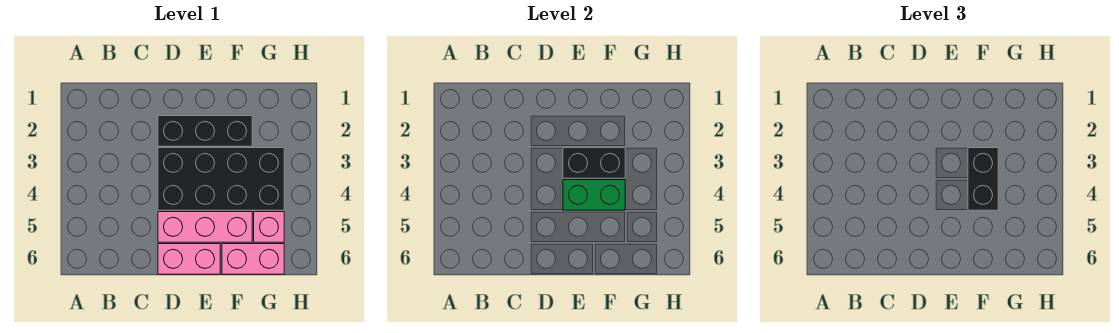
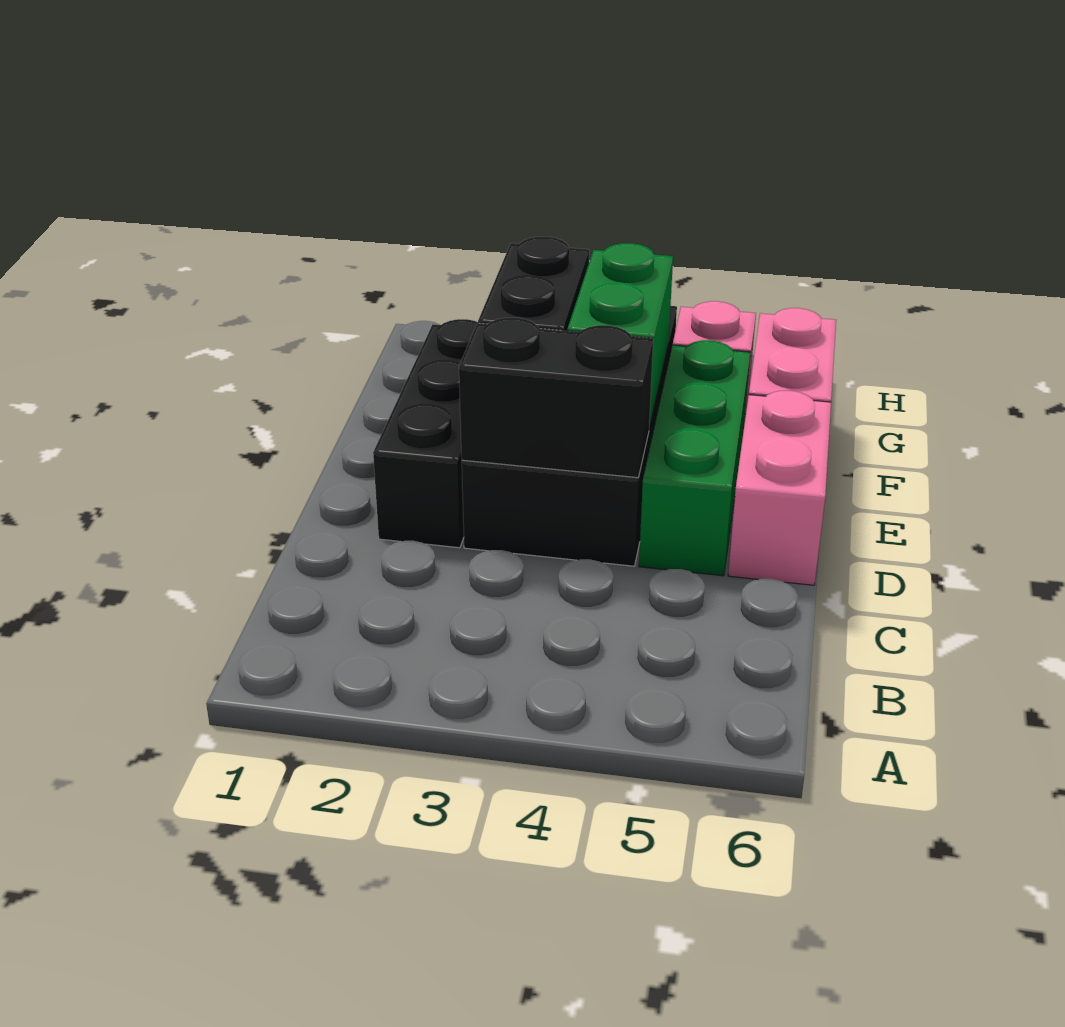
pink brick D5:F5 level 1 -> green brick D5:F5 level 1
black brick F3:F4 level 3 -> black brick D3:D4 level 2

